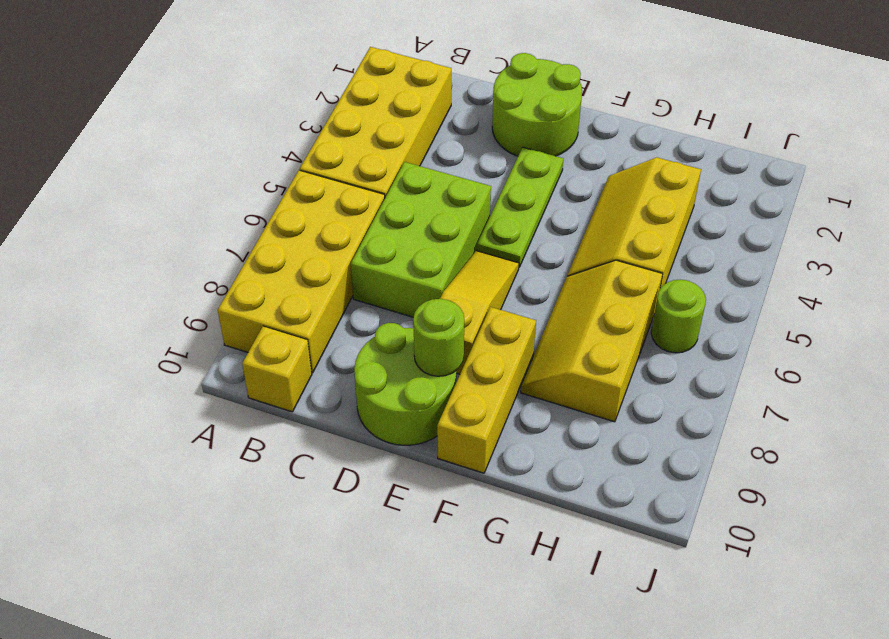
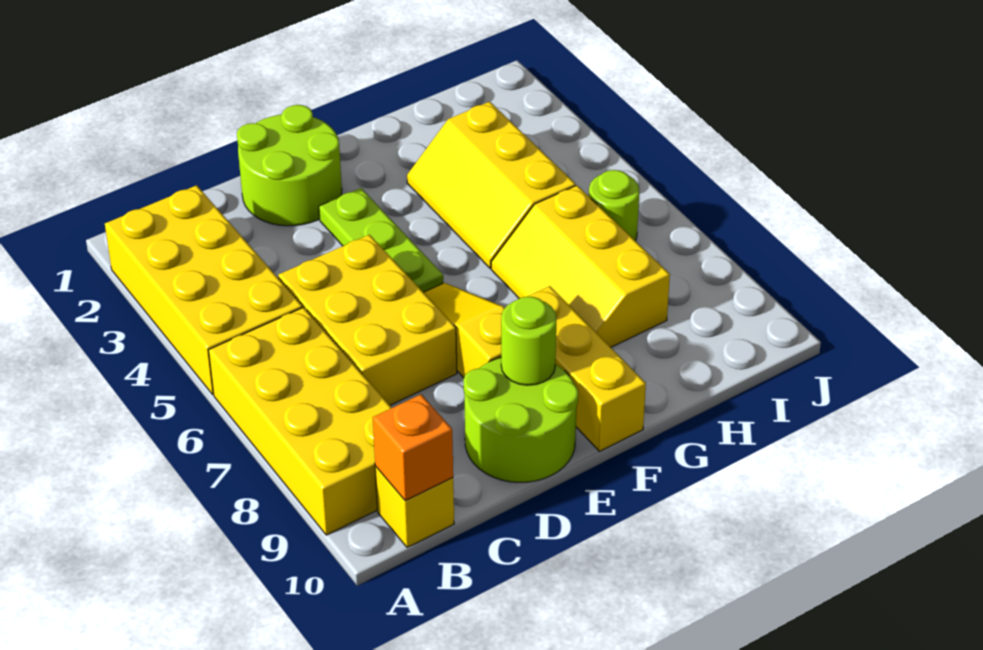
none -> orange brick B10 level 2
lime brick C5:D7 level 1 -> yellow brick C5:D7 level 1

